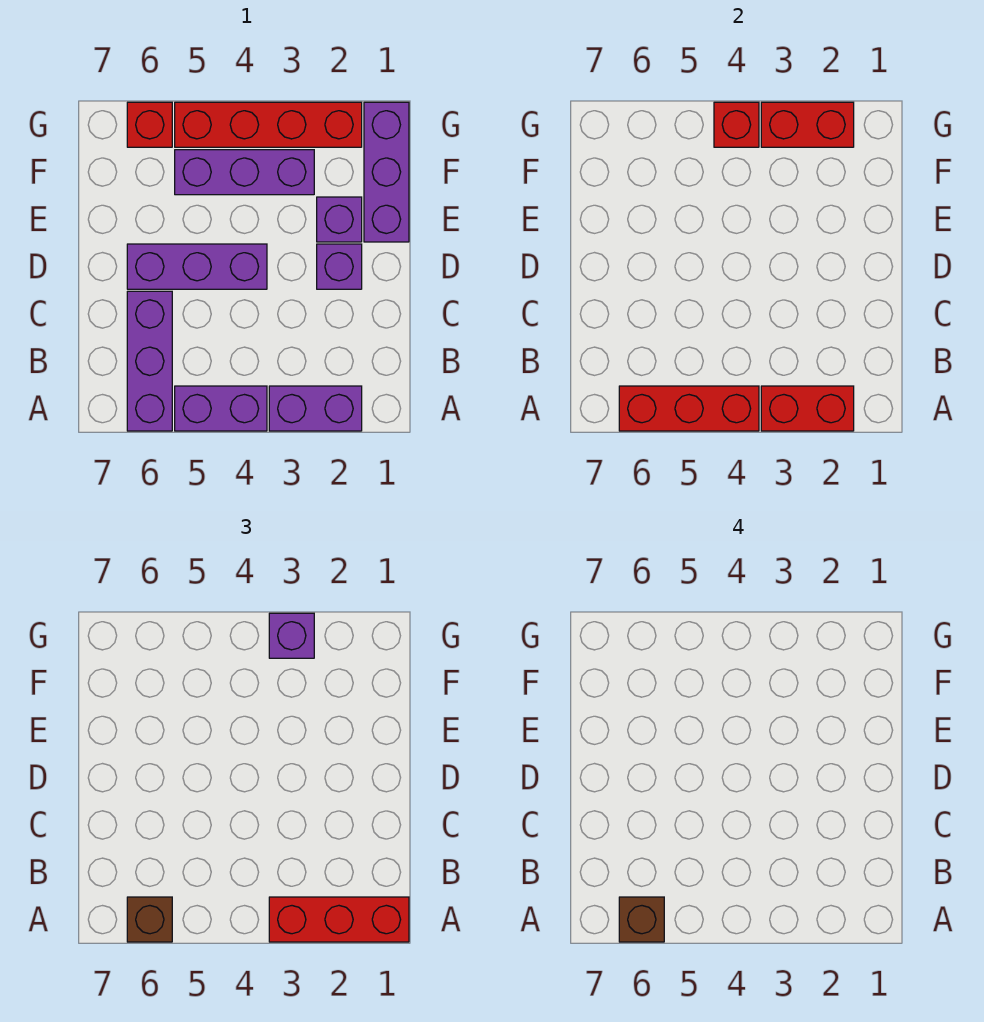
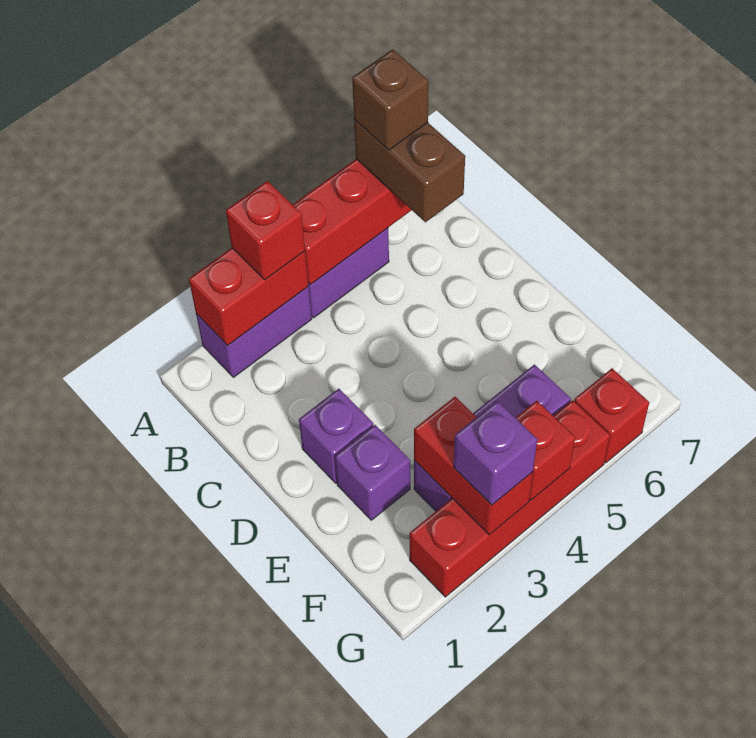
red brick A1:A3 level 3 -> red brick A3 level 3
purple brick A6:C6 level 1 -> none
brown brick A6 level 3 -> brown brick A6:B6 level 3
purple brick D4:D6 level 1 -> none
purple brick E1:G1 level 1 -> none
red brick G2:G3 level 2 -> red brick F3:G3 level 2

